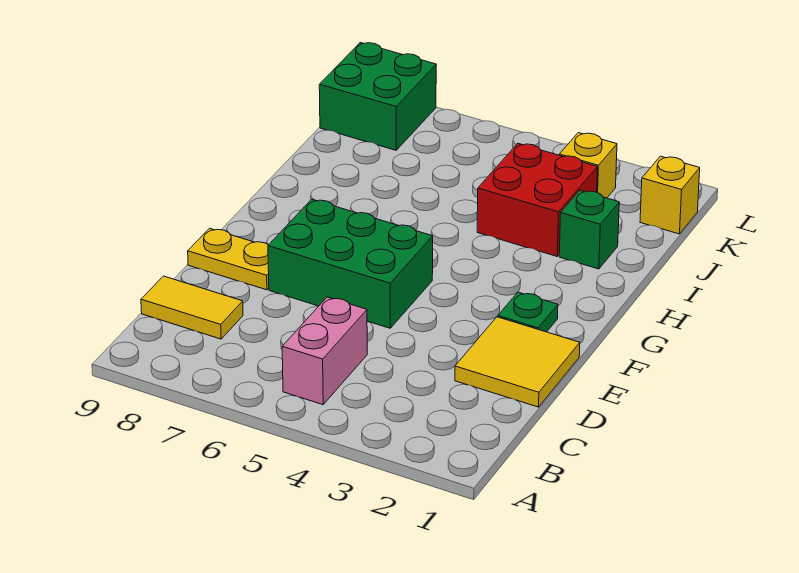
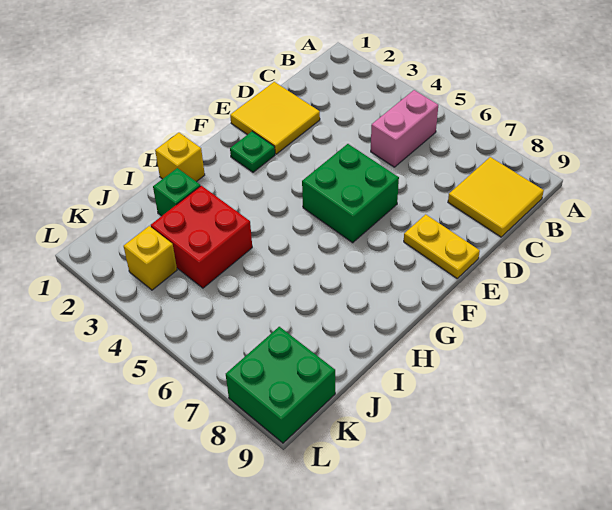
yellow tile C8:C9 level 1 -> yellow tile B8:C9 level 1
green brick E5:F7 level 1 -> green brick E5:F6 level 1
yellow brick K1 level 1 -> yellow brick H1 level 1

